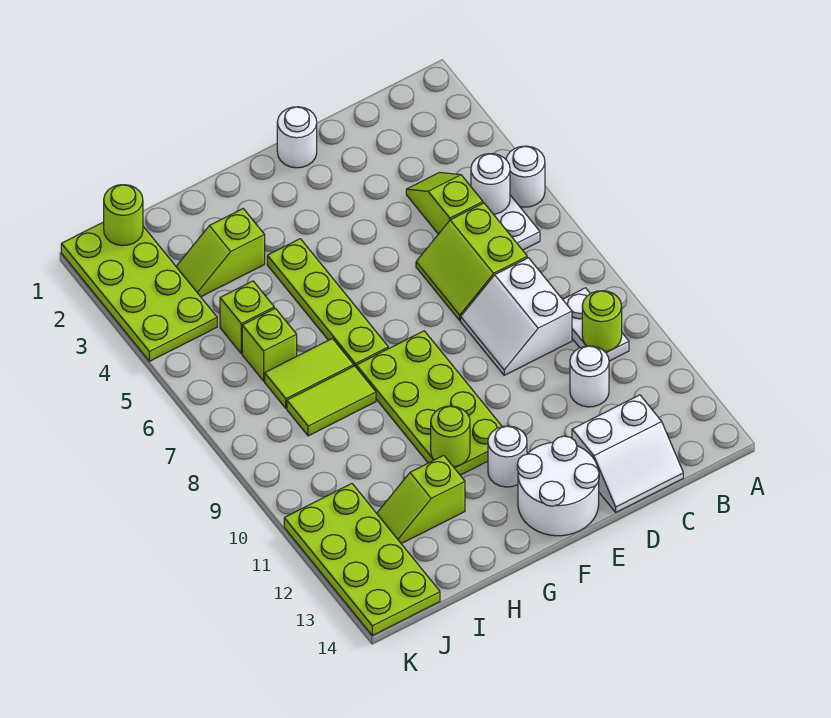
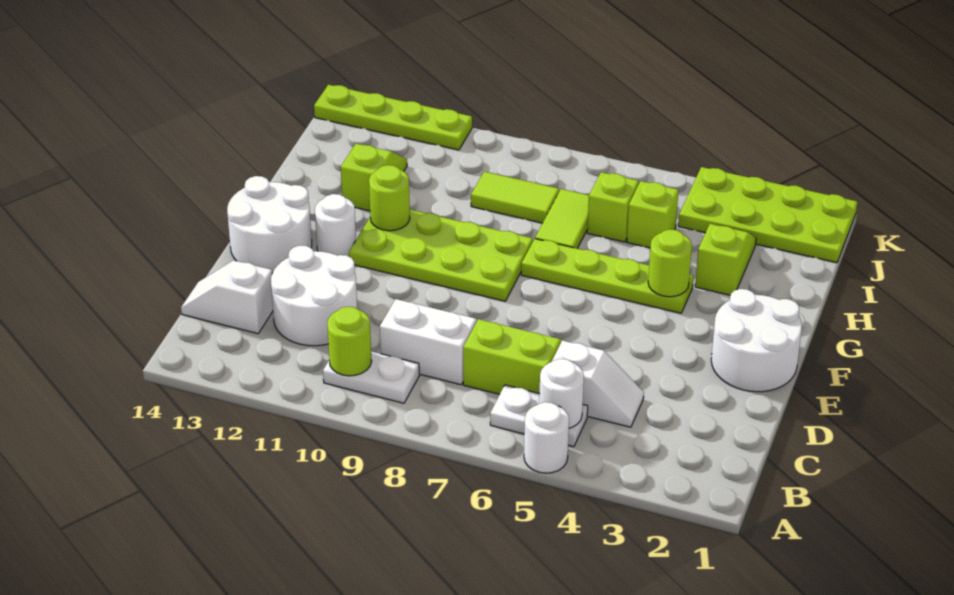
lime slope C4:C5 level 1 top 5 -> white slope C4:C5 level 1 top 5
white round brick C11 level 1 -> white round brick C11:D12 level 1
white slope C13:D14 level 1 top 13 -> white slope C13:C14 level 1 top 13
white round brick E1 level 1 -> white round brick E1:F2 level 1
lime tile H8:I8 level 1 -> lime tile I8:I9 level 1
lime round brick J1 level 2 -> lime round brick G4 level 2
lime plate J11:K14 level 1 -> lime plate K11:K14 level 1

